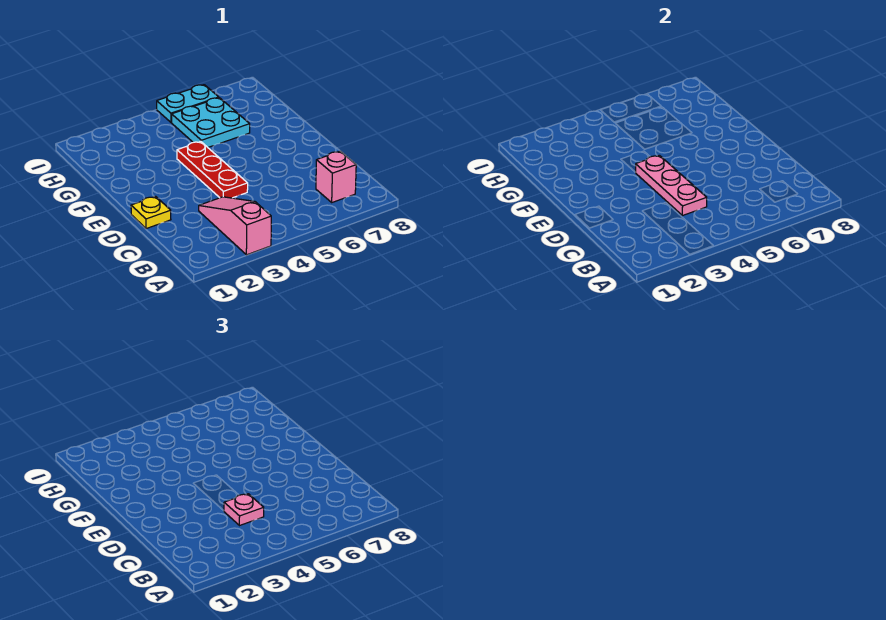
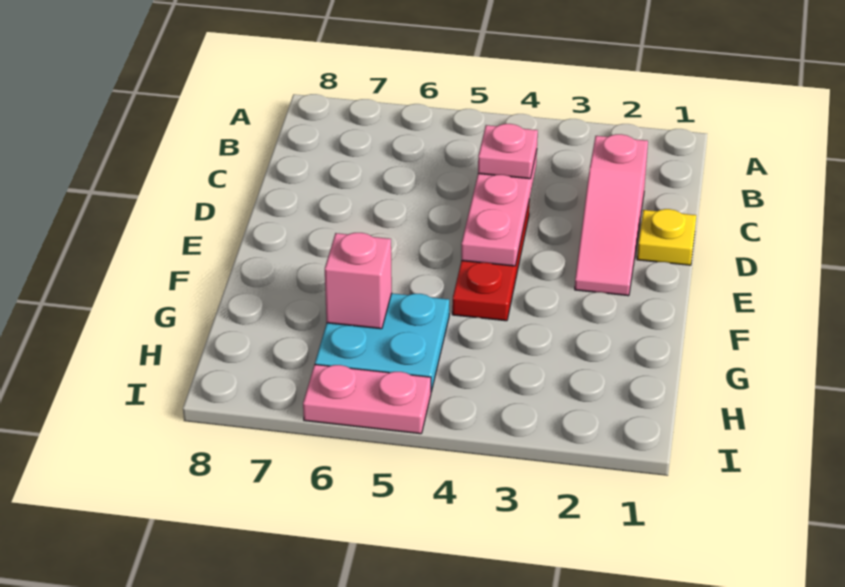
pink slope A3:C3 level 1 top A -> pink slope C2:E2 level 1 top C
pink brick B7 level 1 -> pink brick G6 level 2
cyan plate I5:I6 level 1 -> pink plate I5:I6 level 1

